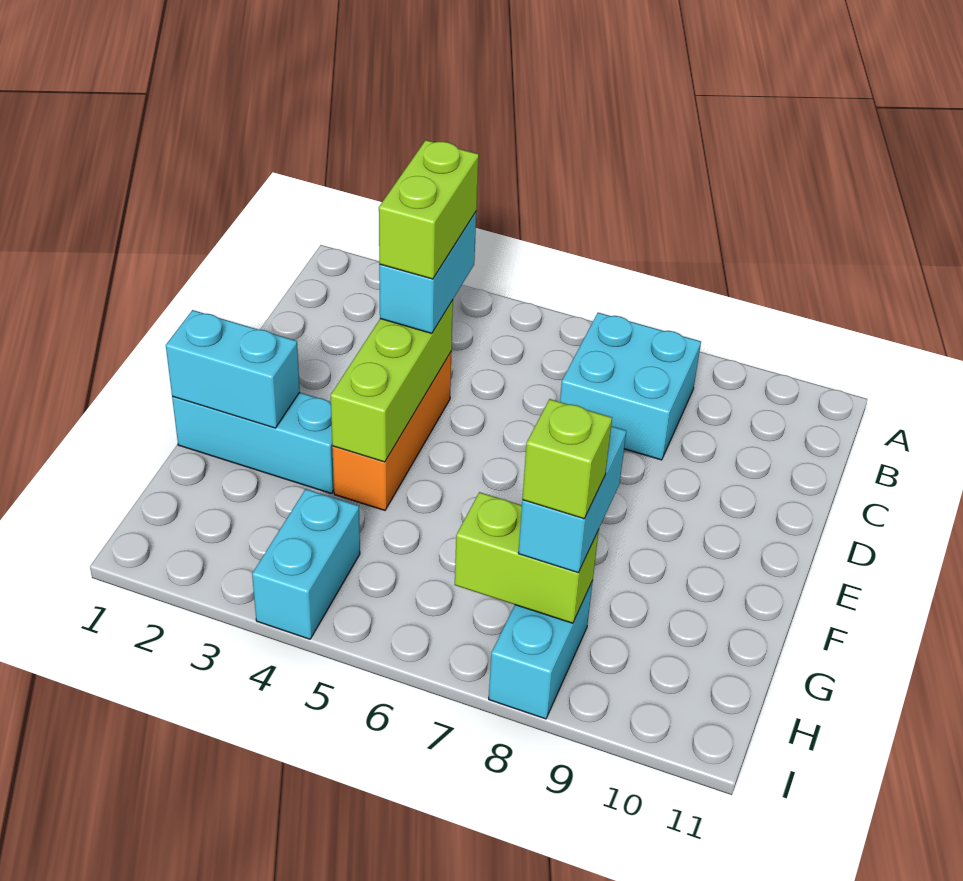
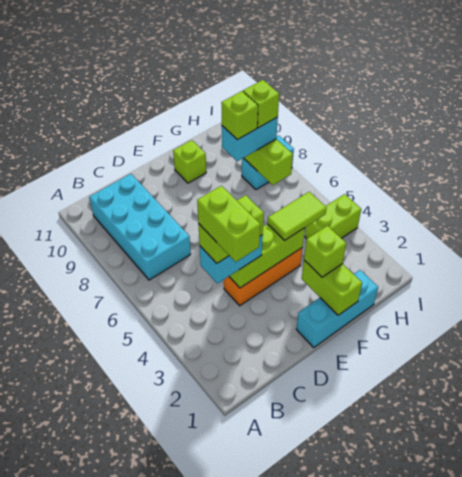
cyan brick B7:C8 level 1 -> cyan brick B7:C10 level 1
none -> lime brick C3:C4 level 5
cyan brick F1:F3 level 1 -> cyan brick E1:G1 level 1
cyan brick F1:F2 level 2 -> lime brick F1:F2 level 2
none -> lime brick F2 level 3
none -> lime tile F4:G4 level 3
none -> lime brick F10 level 1
none -> lime brick G8 level 4
cyan brick H4:I4 level 1 -> lime brick H4:I4 level 1

